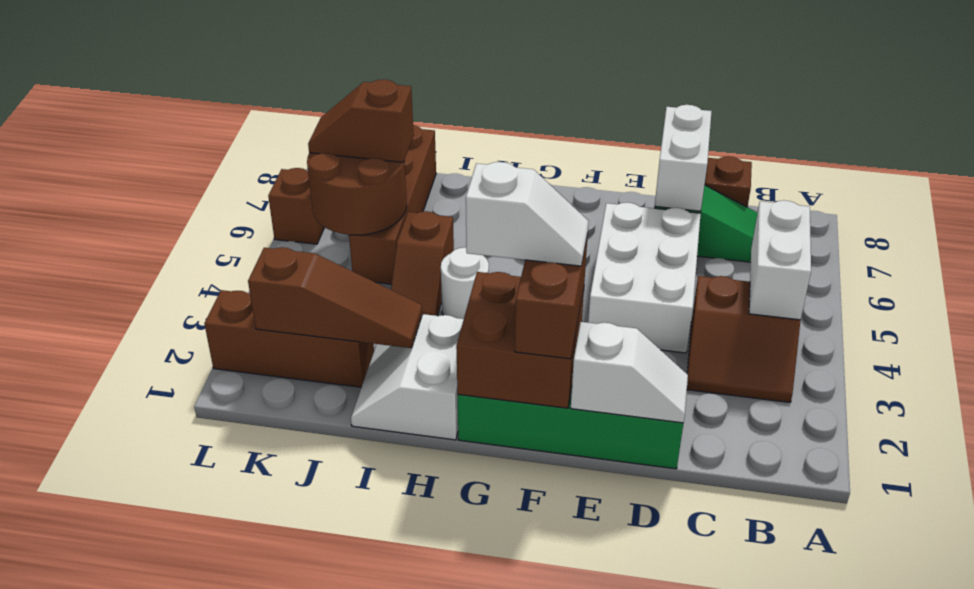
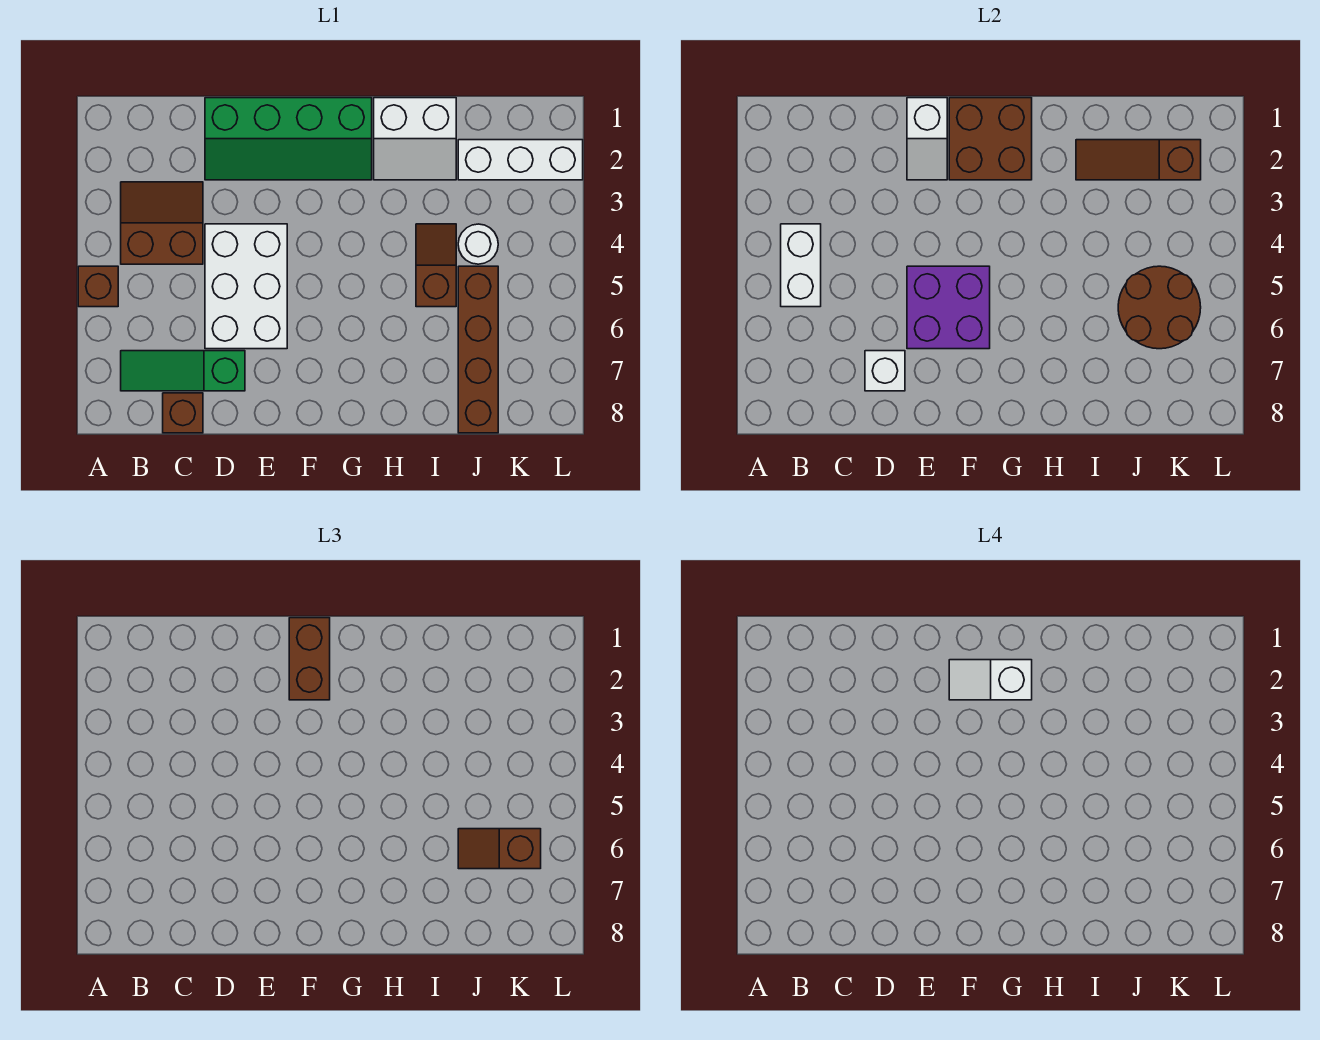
white slope D1:E1 level 2 top E -> white slope E1:E2 level 2 top 1
white brick D7:D8 level 2 -> white brick D7 level 2
none -> purple brick E5:F6 level 2
white slope H1:I2 level 1 top H -> white slope H1:I2 level 1 top 1
white round brick H4 level 1 -> white round brick J4 level 1
brown brick J2:L2 level 1 -> white brick J2:L2 level 1
brown slope J6:K6 level 3 top J -> brown slope J6:K6 level 3 top K
brown brick L6 level 1 -> brown brick A5 level 1

